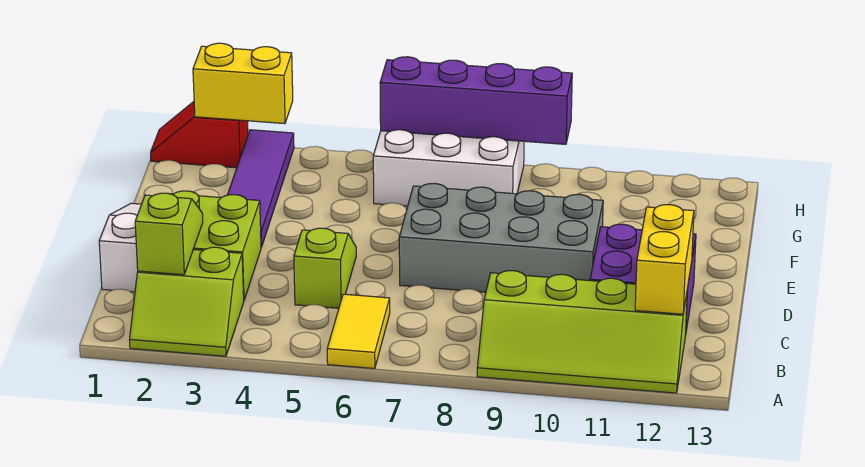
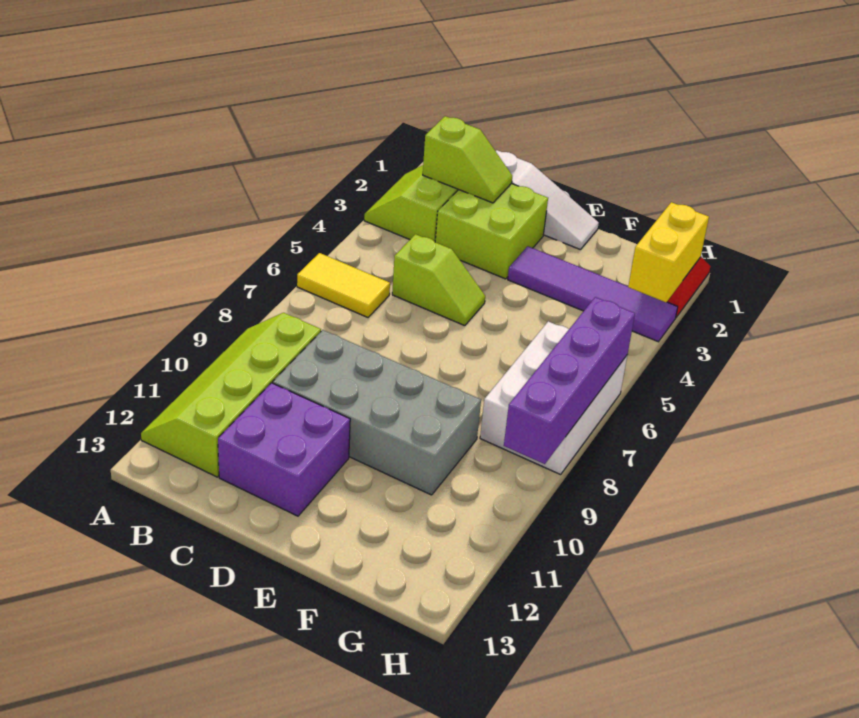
yellow brick B12:C12 level 2 -> none
grey brick D7:E10 level 1 -> grey brick C9:F10 level 1

